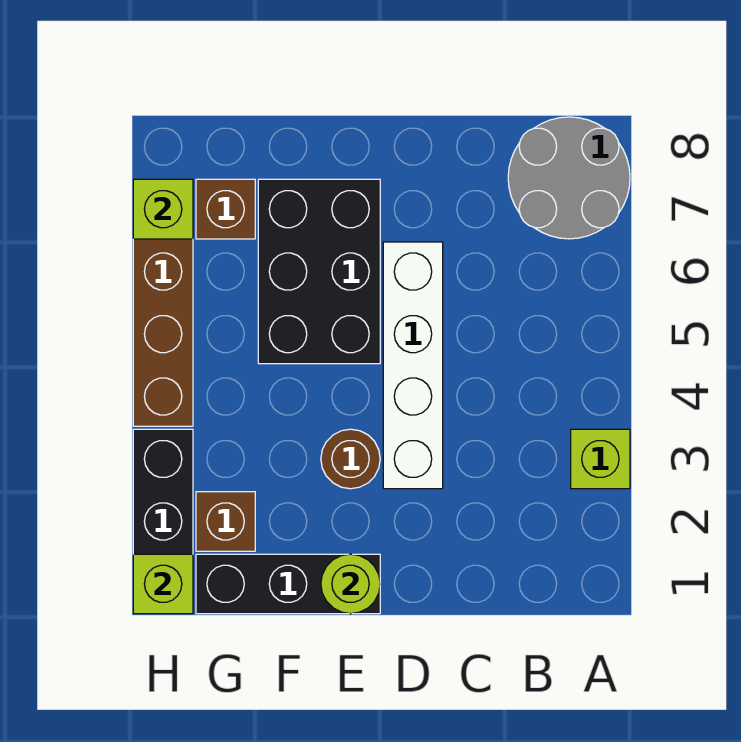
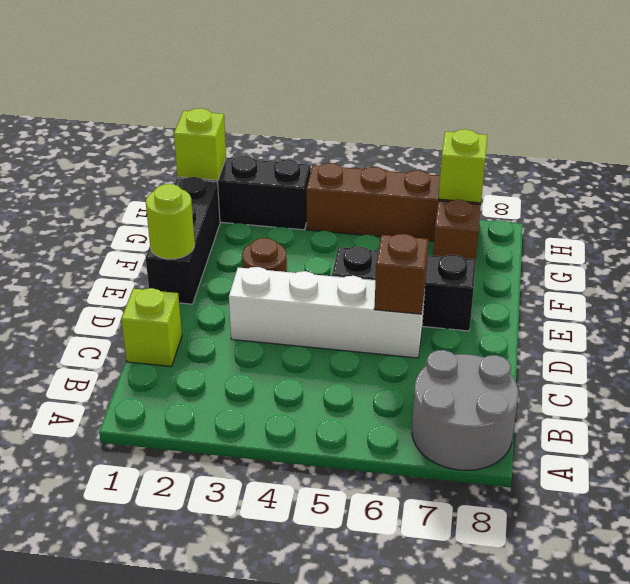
lime brick A3 level 1 -> lime brick C1 level 1
black brick E5:F7 level 1 -> black brick E5:E7 level 1
brown brick G2 level 1 -> brown brick D6 level 2

